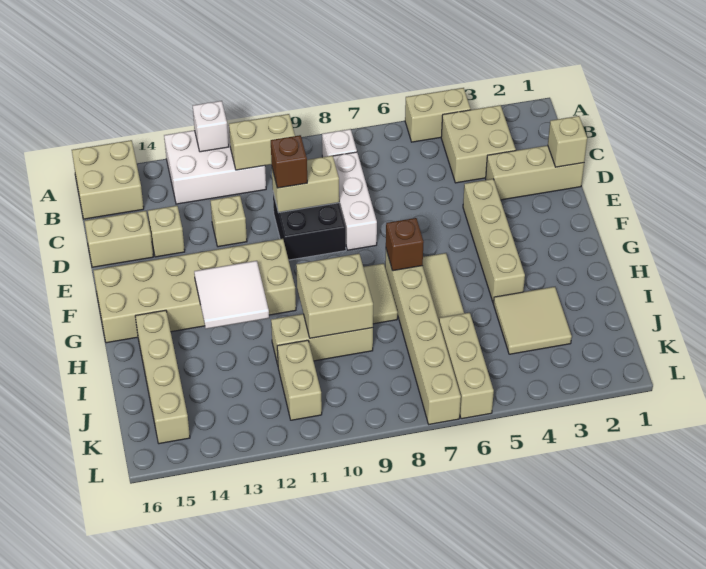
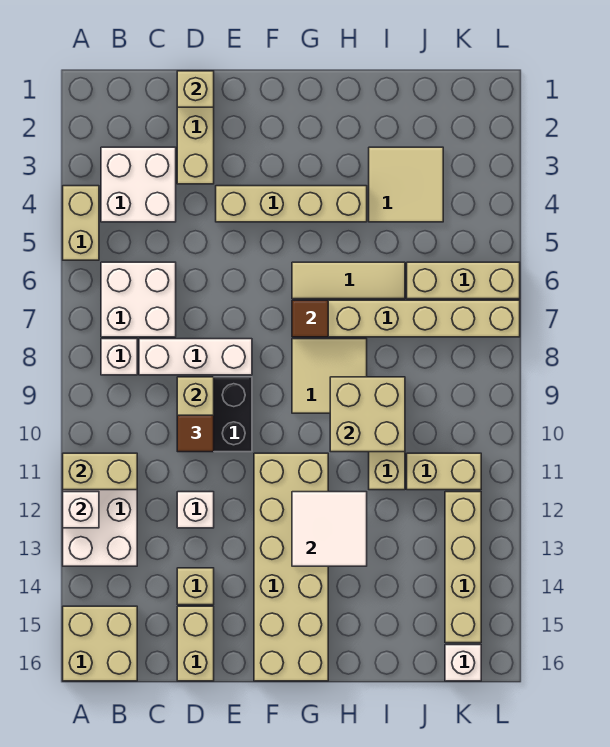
tan brick B3:C4 level 1 -> white brick B3:C4 level 1
none -> white brick B6:C7 level 1
tan brick B10:B11 level 2 -> tan brick A11:B11 level 2
brown brick D10 level 3 -> brown tile D10 level 3
tan brick D12 level 1 -> white brick D12 level 1
brown brick G7 level 2 -> brown tile G7 level 2
tan brick H15:K15 level 1 -> tan brick K12:K15 level 1
none -> white brick K16 level 1

